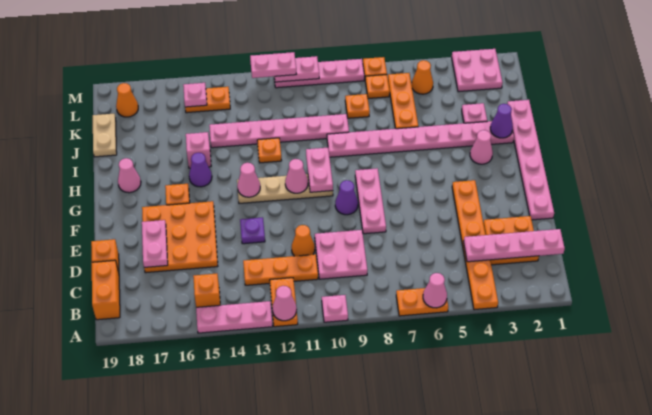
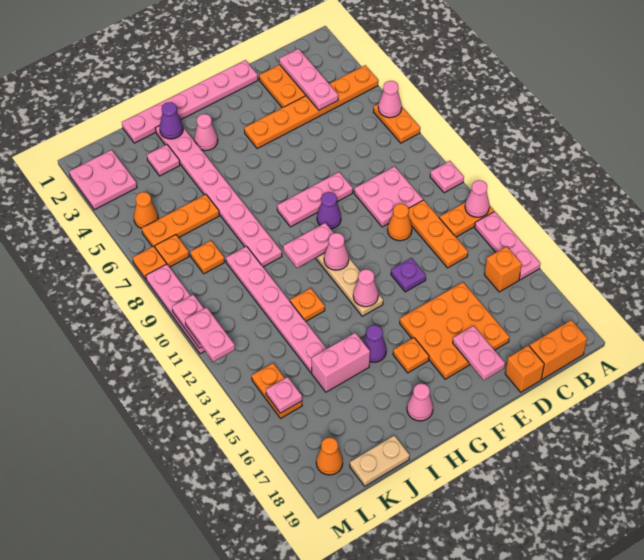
pink plate C1:C4 level 2 -> pink plate C2:C4 level 2
pink plate D17:E17 level 2 -> pink plate E17:E18 level 2
pink brick I15 level 1 -> pink brick I15:J15 level 1

